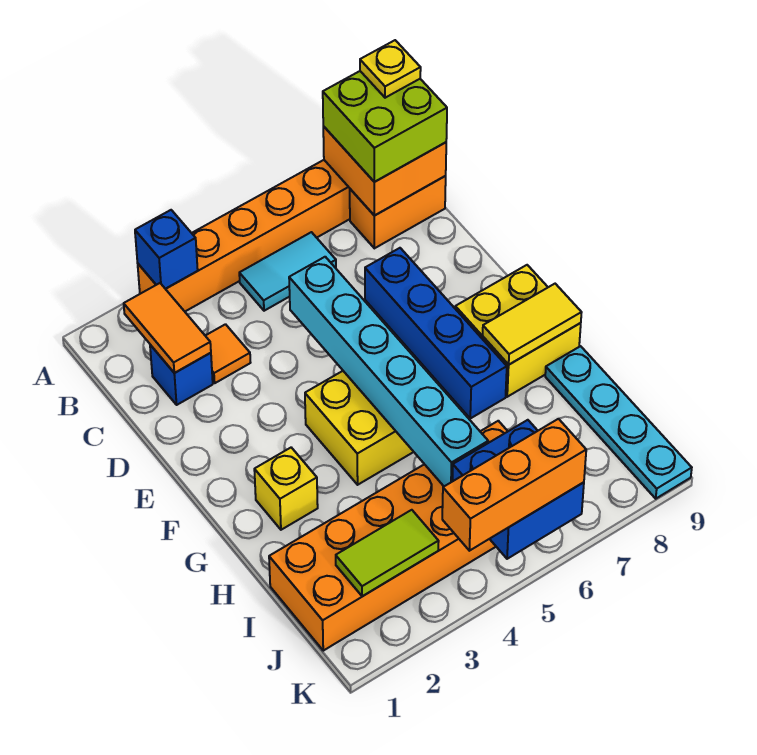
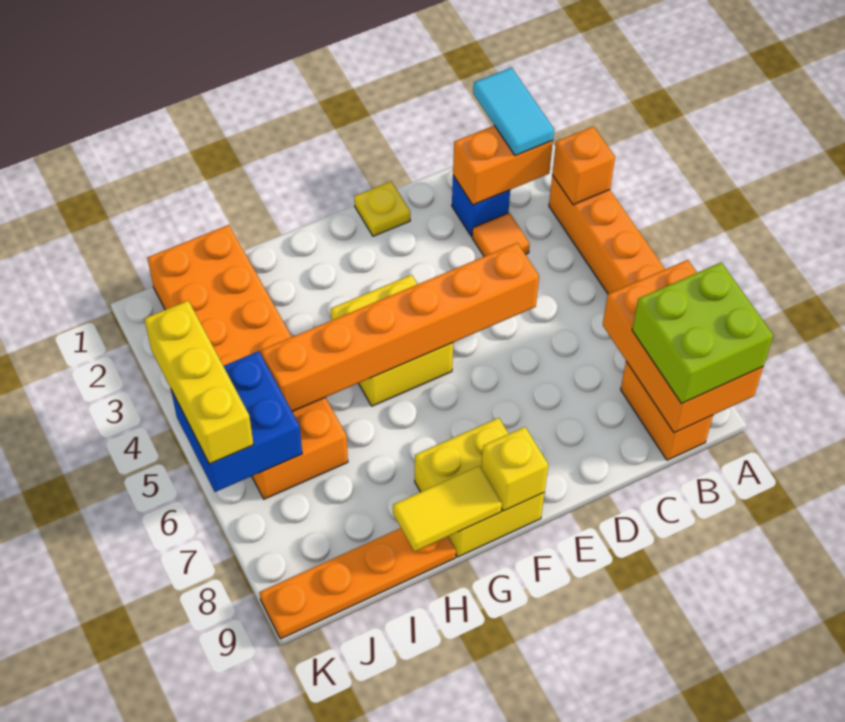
blue brick A3 level 2 -> orange brick A3 level 2
orange brick A8:B9 level 2 -> orange brick A7:B9 level 2
yellow plate A9 level 4 -> yellow plate E1 level 1
orange tile B2:C2 level 2 -> orange brick B2:C2 level 2
cyan tile B5:B6 level 1 -> cyan tile B1:B2 level 3
cyan brick D5:I5 level 2 -> orange brick D5:I5 level 2
blue brick D7:G7 level 1 -> none
yellow brick G2 level 1 -> yellow brick F9 level 2
yellow tile G8:G9 level 2 -> yellow tile G9:H9 level 2
cyan plate H9:K9 level 1 -> orange plate H9:K9 level 1
lime tile J2:J3 level 2 -> none
orange brick K4:K6 level 3 -> yellow brick K4:K6 level 3

